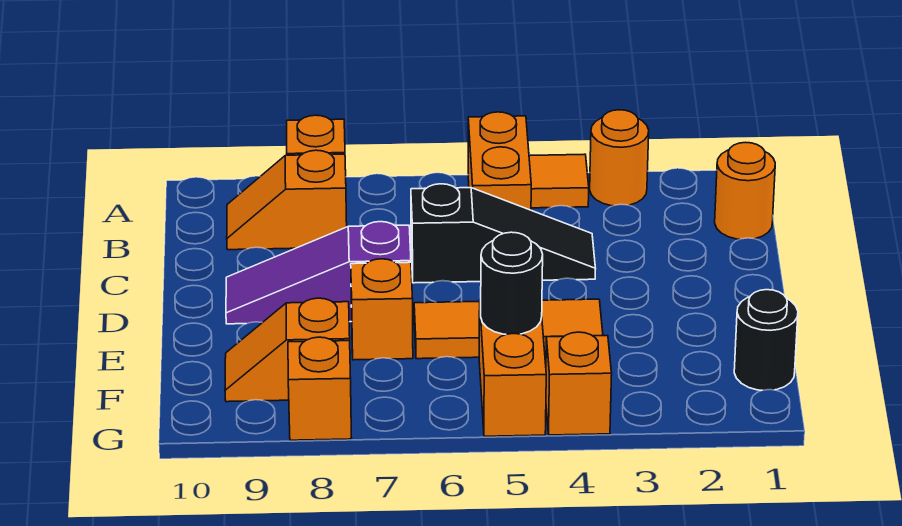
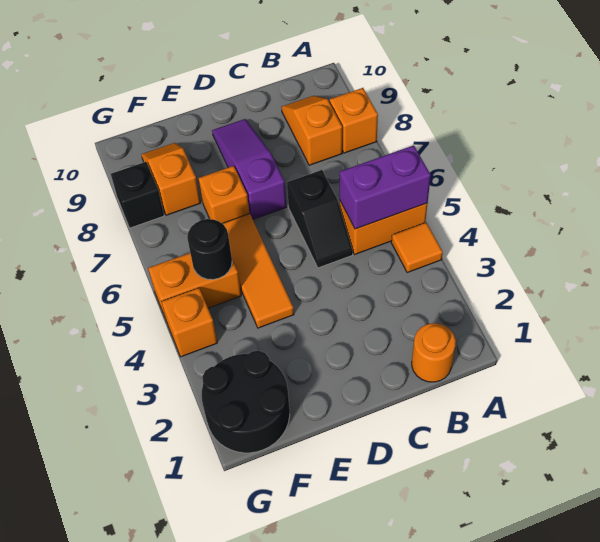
orange round brick A3 level 1 -> none
none -> purple brick A5:B5 level 2
black slope C4:C6 level 1 top 6 -> black slope C5:C6 level 1 top 6
black round brick F1 level 1 -> black round brick F1:G2 level 1
orange brick G8 level 1 -> black brick G8 level 1

